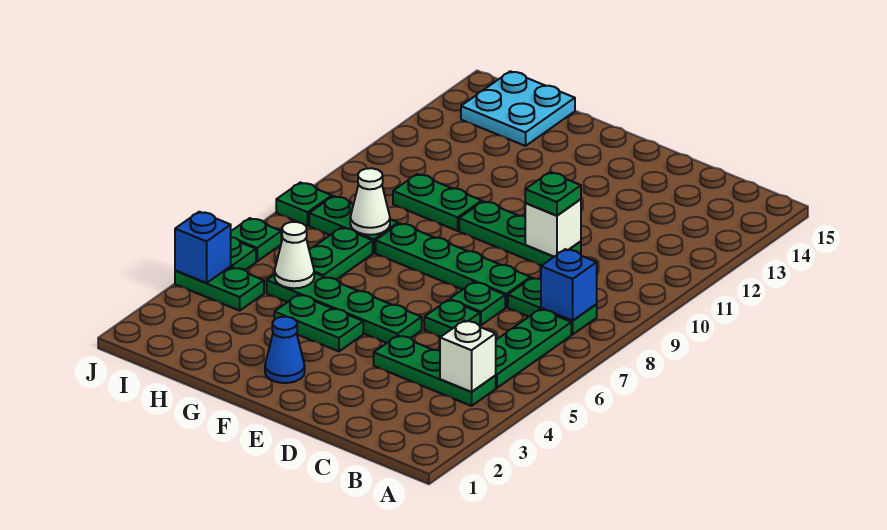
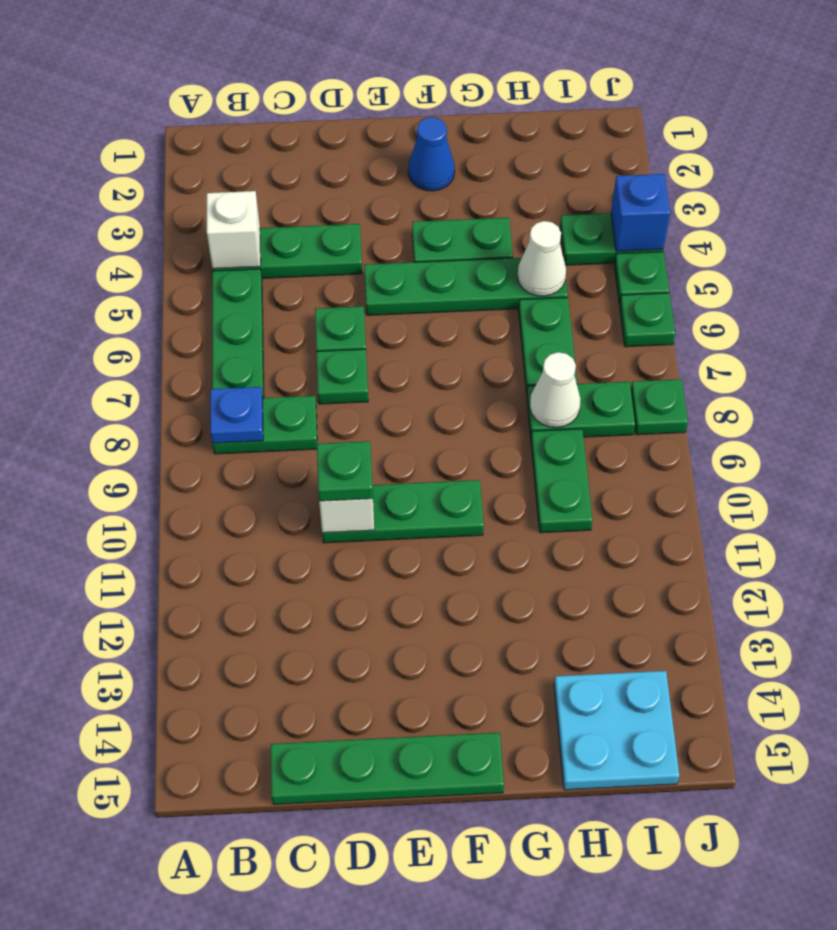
blue brick B8 level 2 -> blue plate B8 level 2
green plate D8:G8 level 1 -> green plate C15:F15 level 1
green plate G10:H10 level 1 -> green plate H9:H10 level 1

